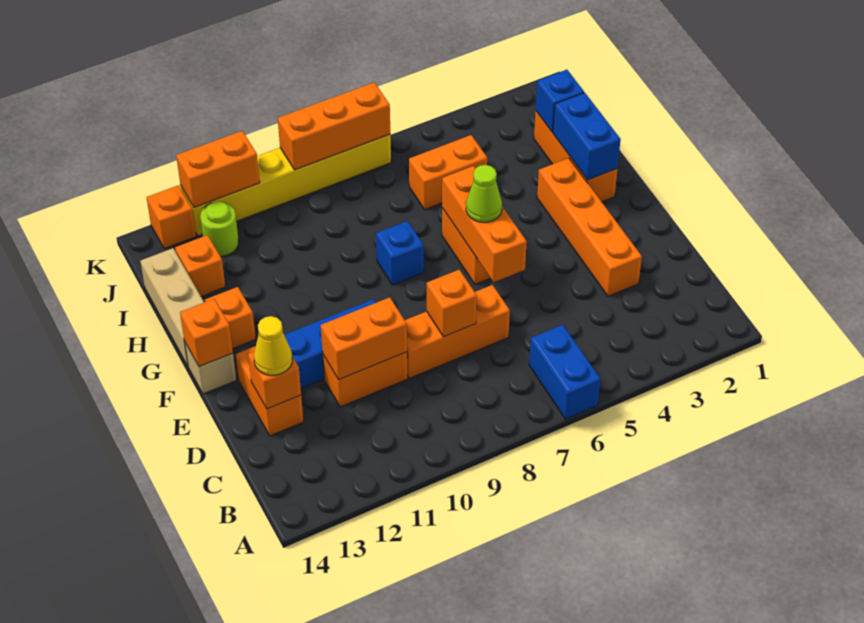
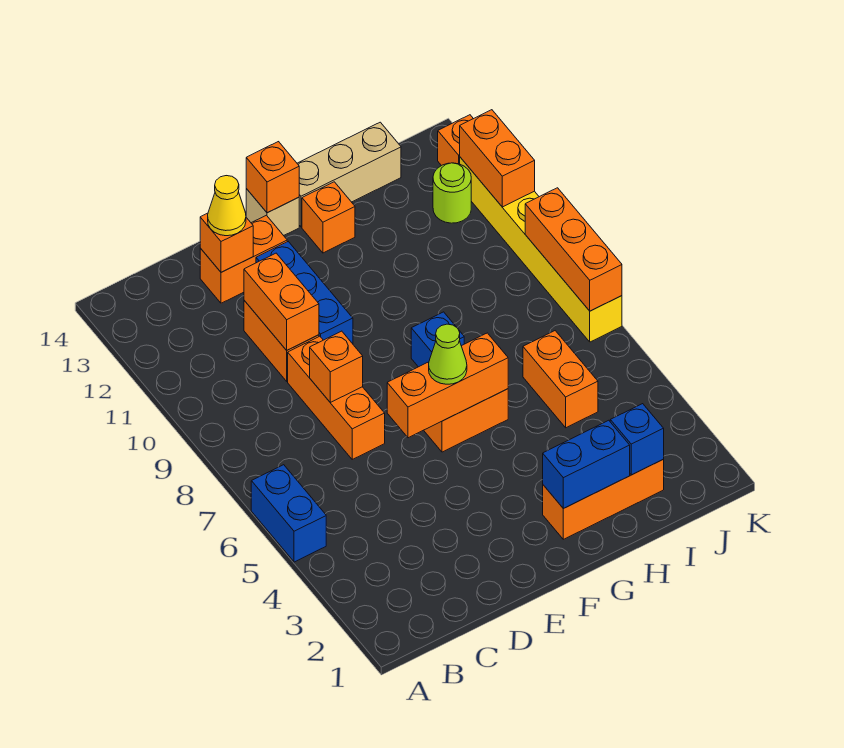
blue brick A6:B6 level 1 -> blue brick A5:A6 level 1
orange brick D3:G3 level 1 -> none
orange brick I13 level 1 -> none

